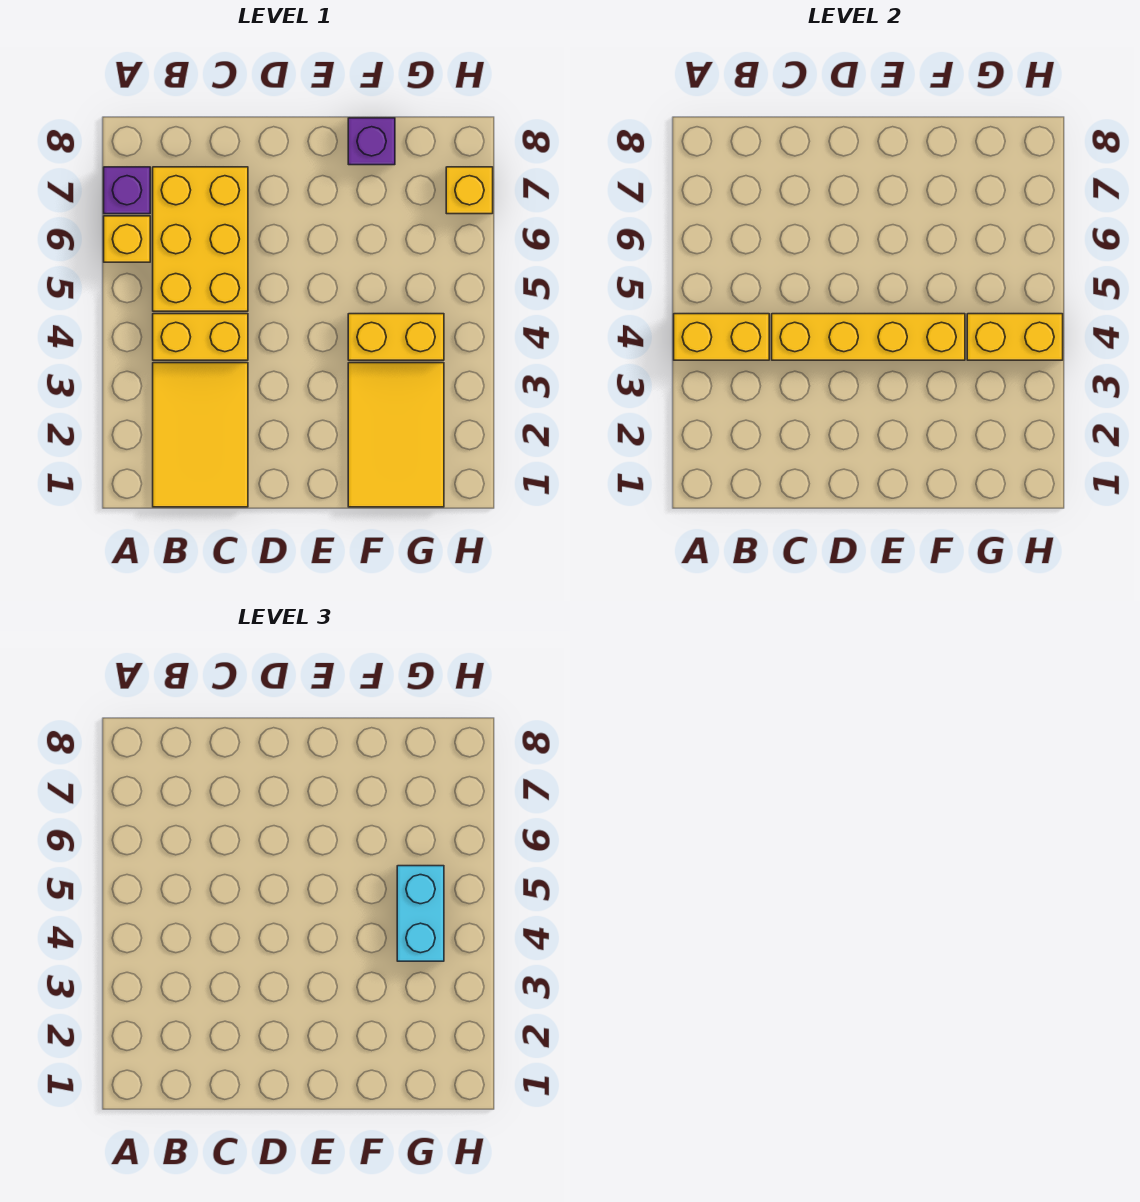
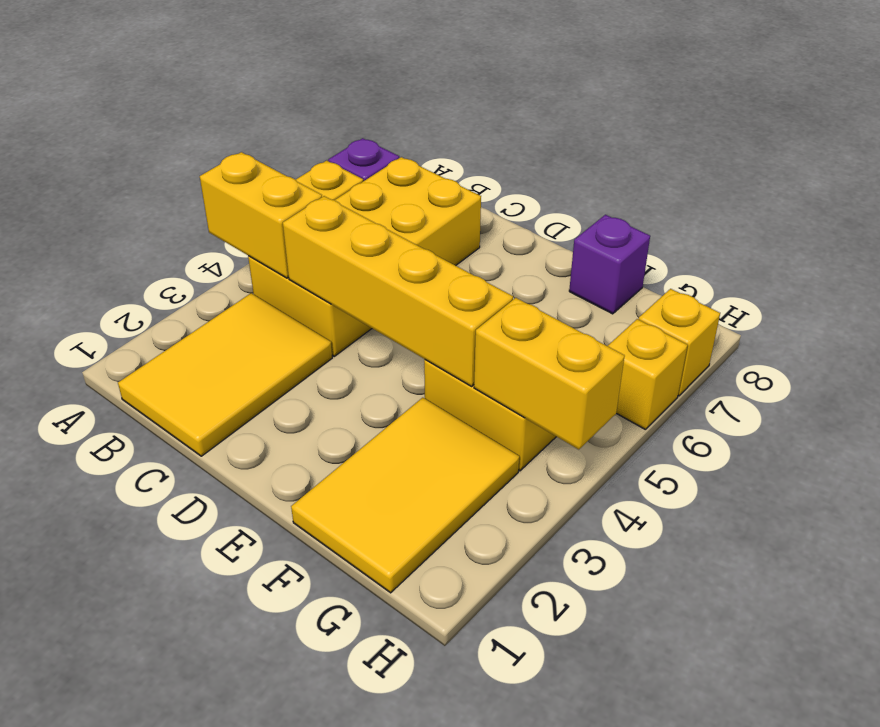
cyan brick G4:G5 level 3 -> none
none -> yellow brick H6 level 1

